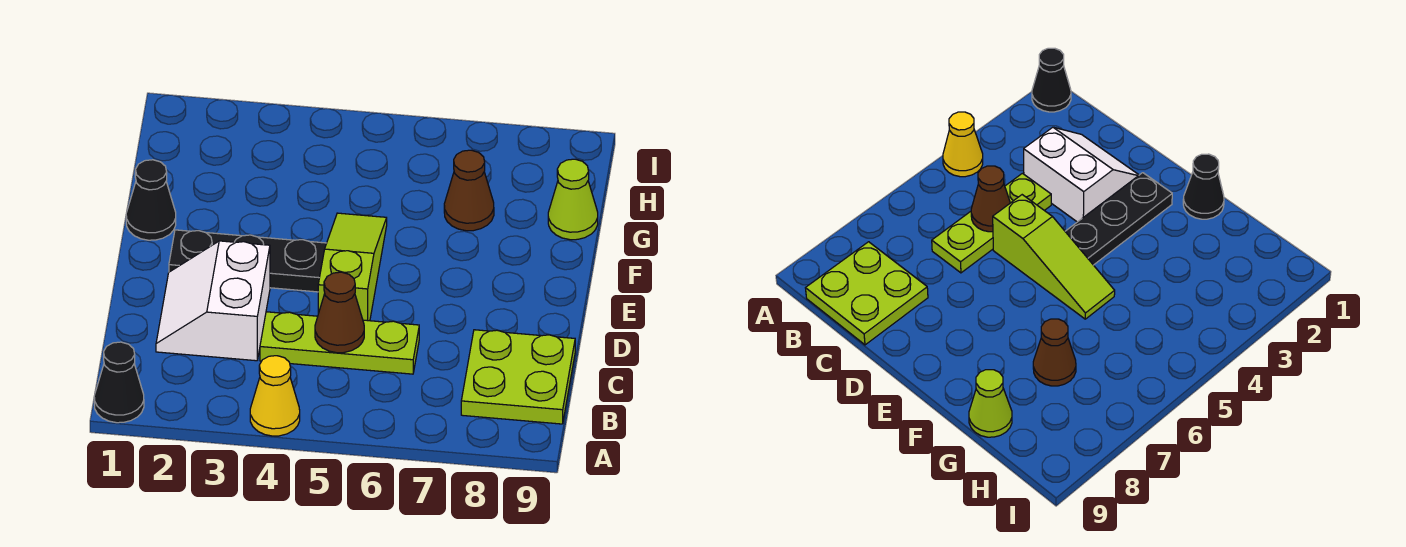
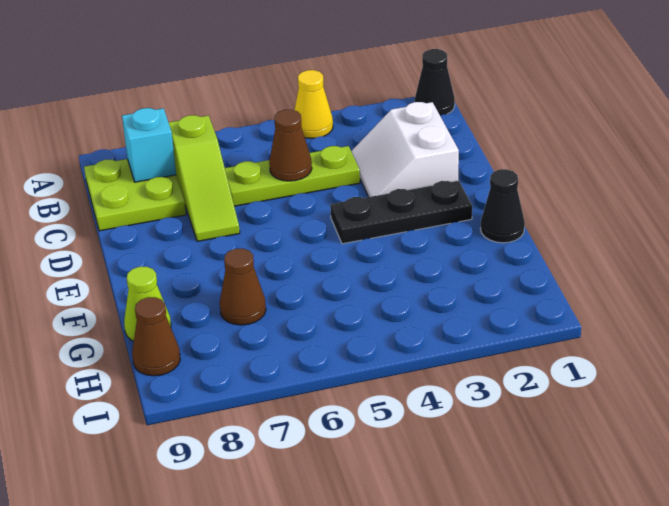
none -> cyan brick B8 level 2
white slope C2:D3 level 1 top 3 -> white slope C2:D3 level 1 top 2
lime slope D5:F5 level 1 top D -> lime slope B7:D7 level 1 top B
none -> brown cone H9 level 1

